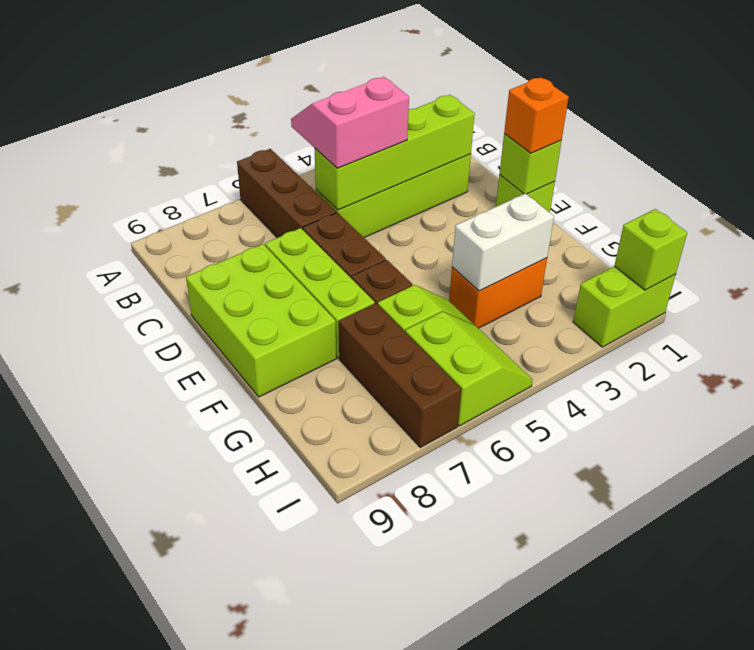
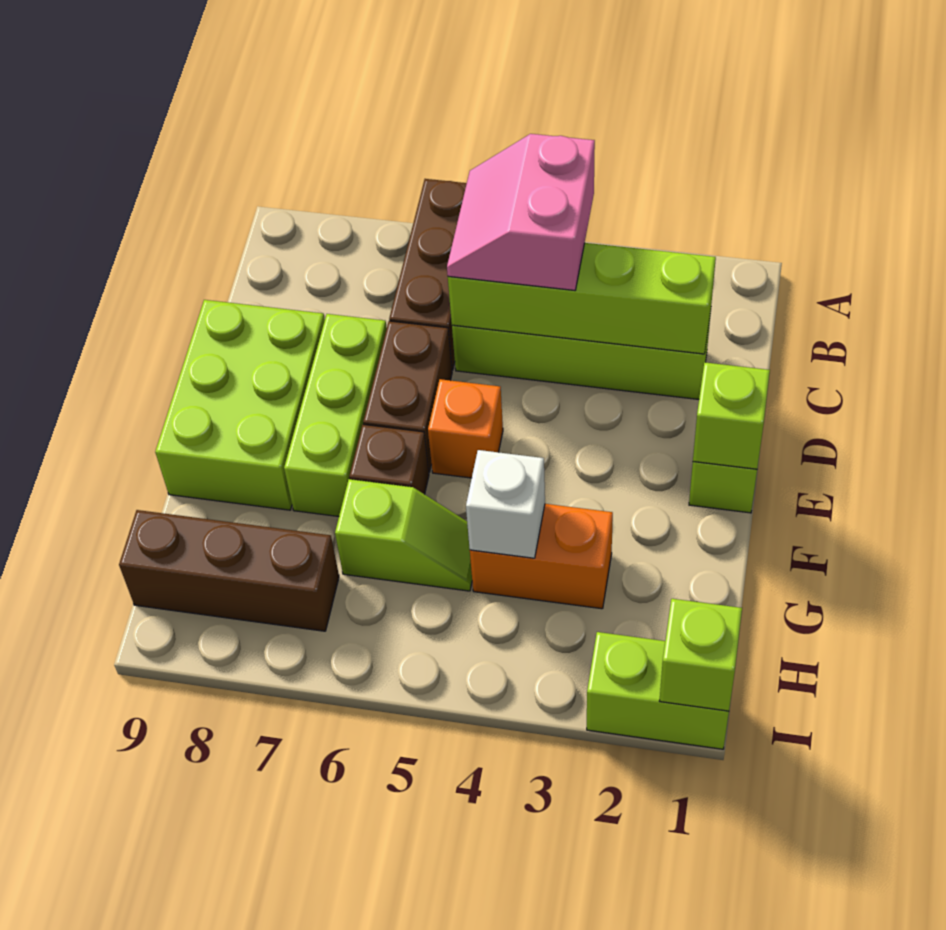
pink slope B4:C5 level 3 top C -> pink slope B4:C5 level 3 top 4
orange brick E1 level 3 -> orange brick E5 level 1
white brick G3:G4 level 2 -> white brick G4 level 2
brown brick G7:I7 level 1 -> brown brick H7:H9 level 1
lime slope H5:I6 level 1 top 6 -> none

